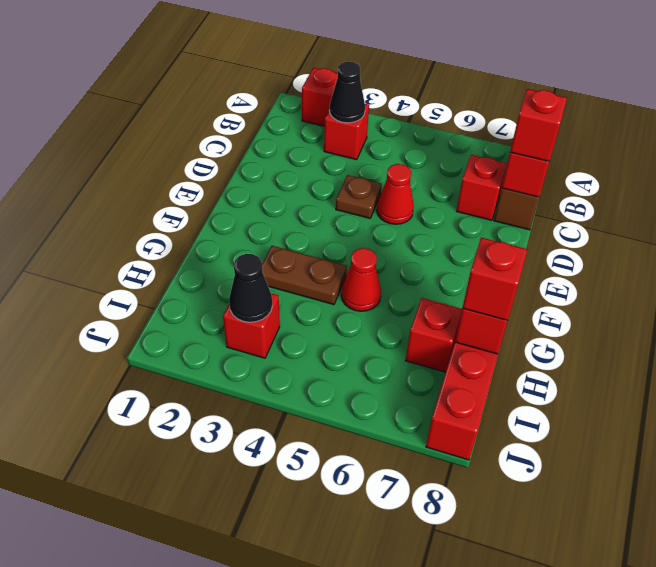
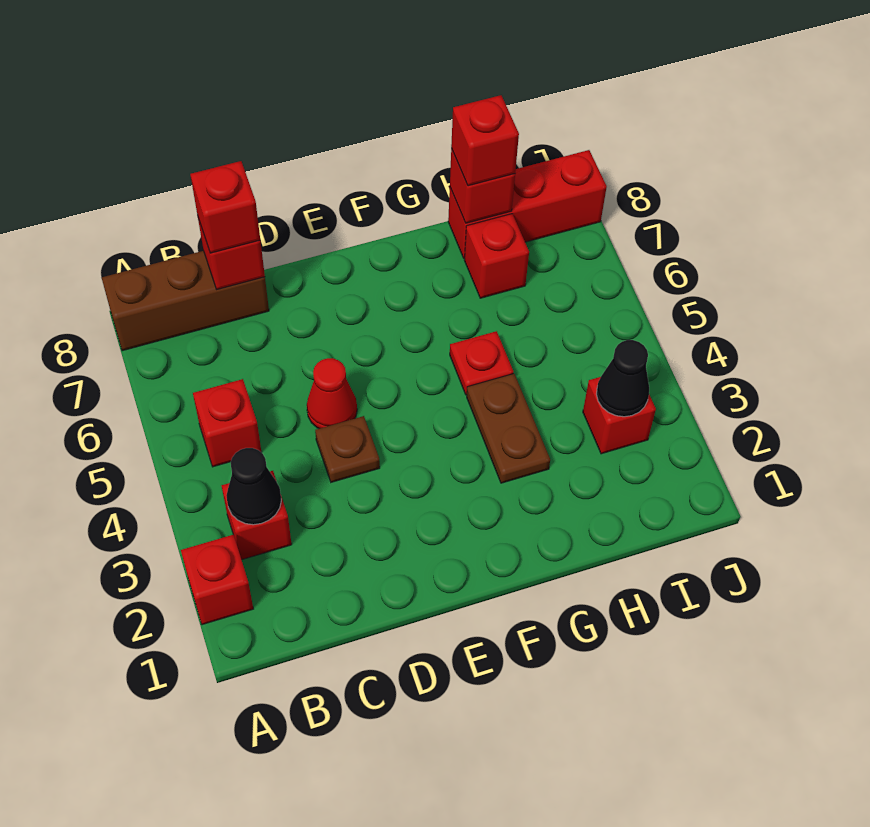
red brick C7 level 1 -> red brick B5 level 1
red cone G5 level 1 -> red plate G5 level 1

